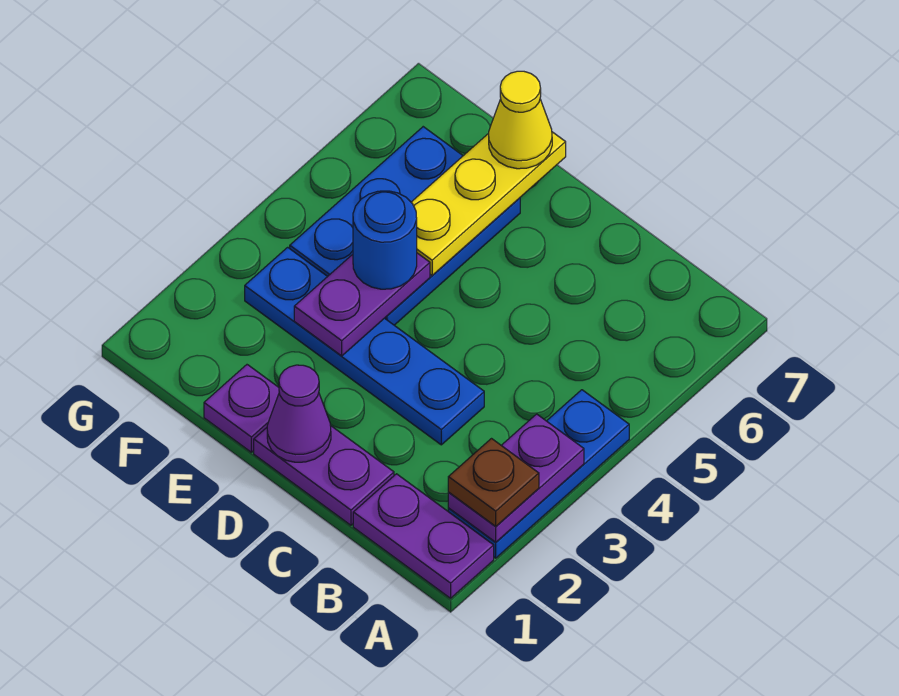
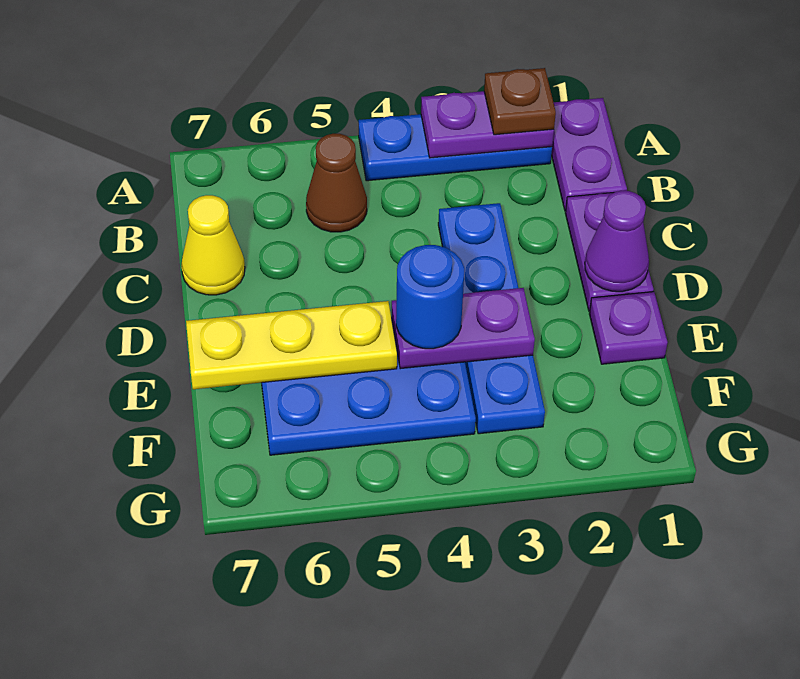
none -> brown cone B5 level 1
yellow cone E7 level 3 -> yellow cone C7 level 1

